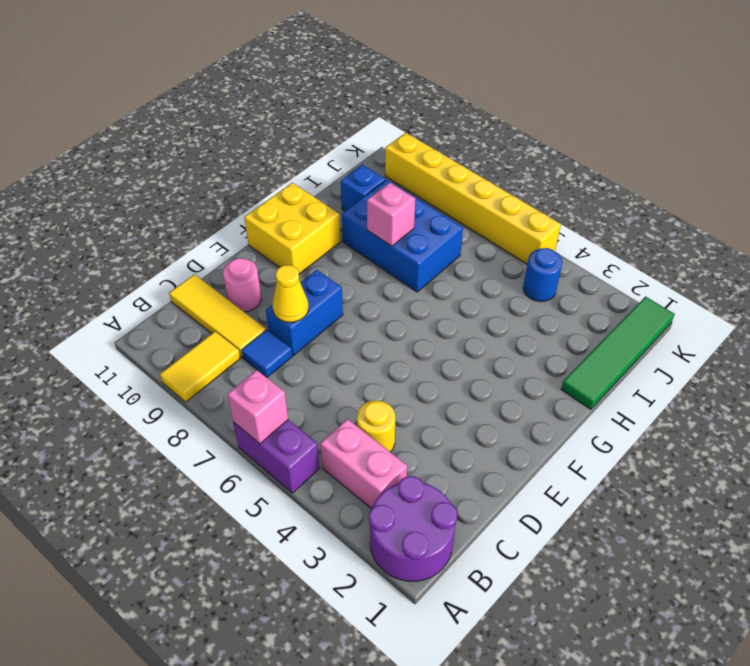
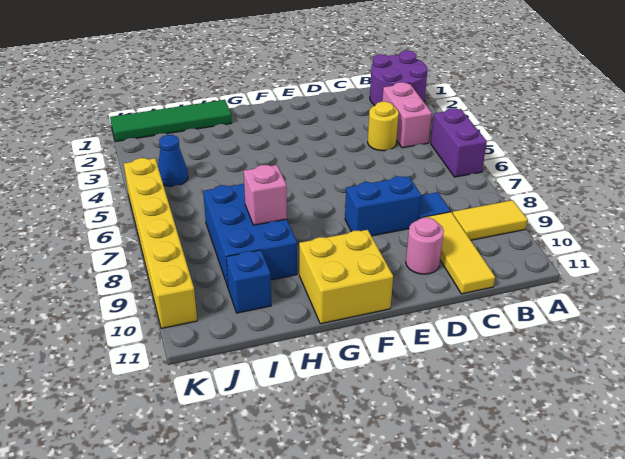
pink brick A6 level 2 -> none
yellow cone D8 level 2 -> none
blue round brick J4 level 1 -> blue cone J4 level 1

